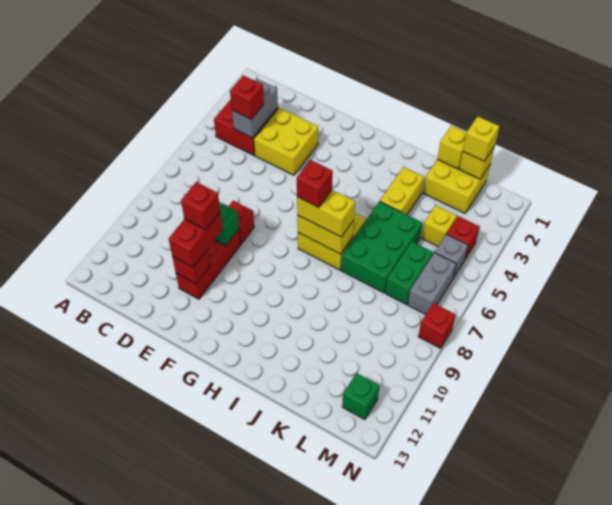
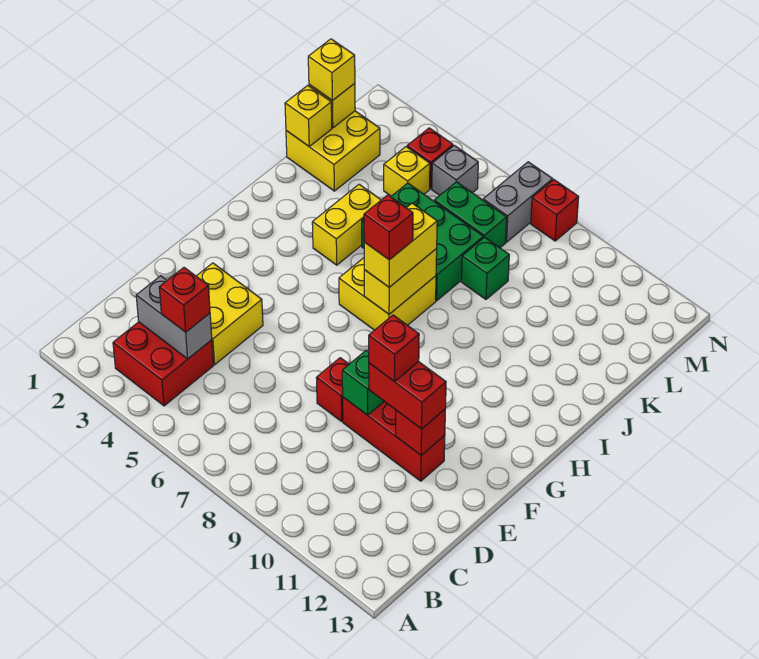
yellow brick J3:J4 level 1 -> yellow brick I4:J4 level 1
grey brick M6:M7 level 1 -> grey brick M7:N7 level 1
green brick M12 level 1 -> green brick K8 level 1

